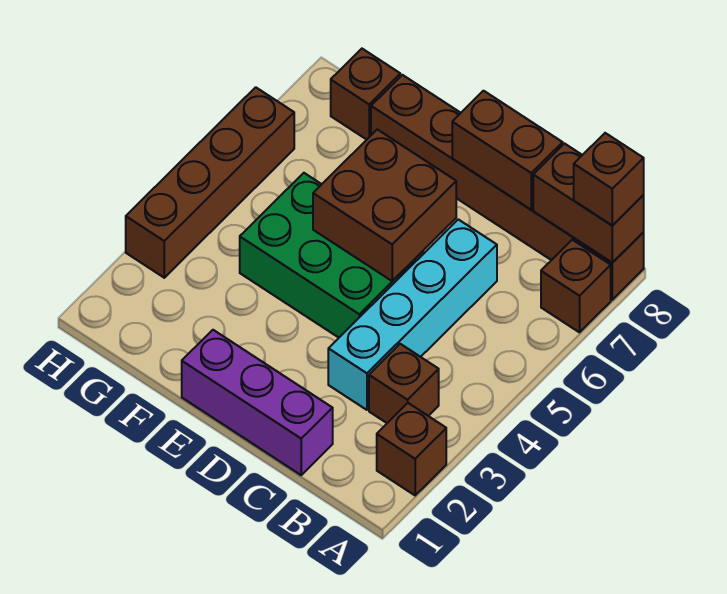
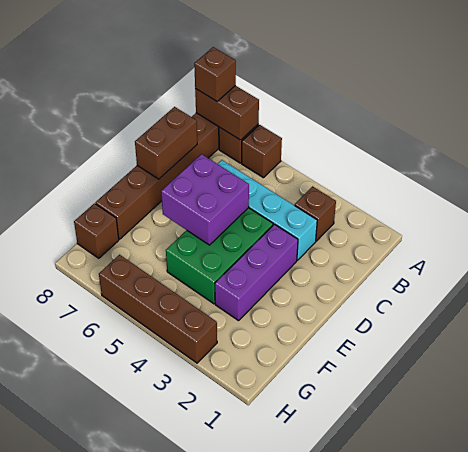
brown brick A2 level 1 -> brown brick A6 level 1
brown brick A8:B8 level 2 -> brown brick A7:A8 level 2
purple brick C1:E1 level 1 -> purple brick D3:F3 level 1
brown brick D5:E6 level 2 -> purple brick D5:E6 level 2

